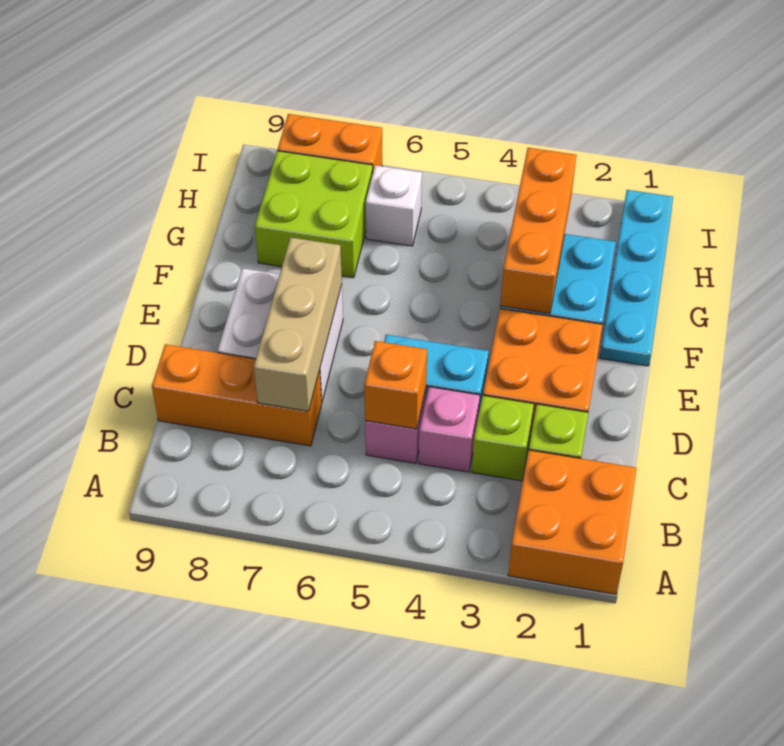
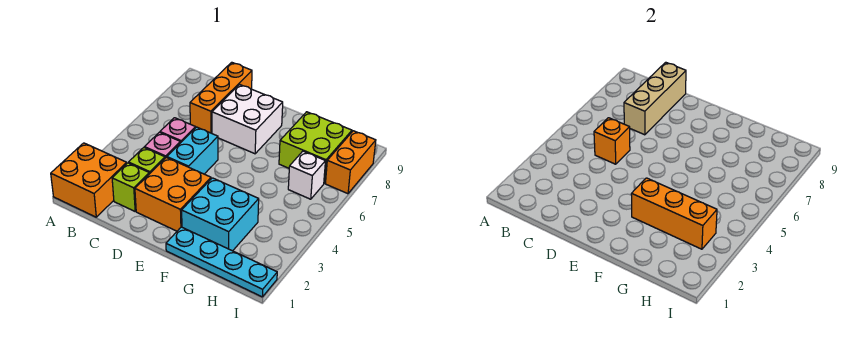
tan brick C7:E7 level 2 -> tan brick C7:C9 level 2

